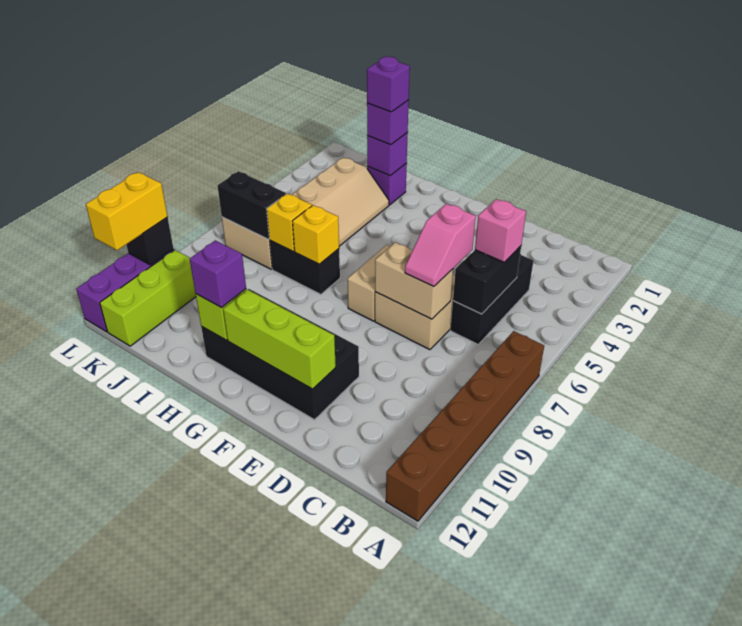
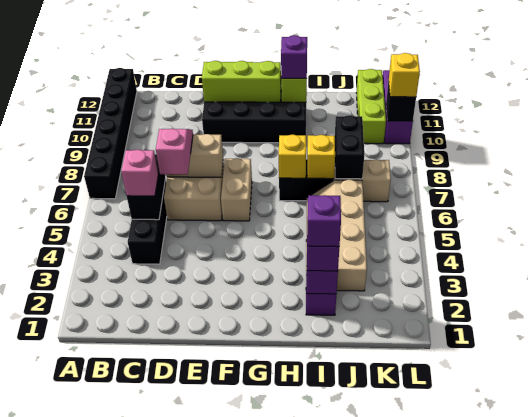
brown brick A7:A12 level 1 -> black brick A7:A12 level 1
black brick J7:K7 level 2 -> black brick J7:J8 level 2
yellow brick L10:L11 level 3 -> yellow brick L10 level 3

